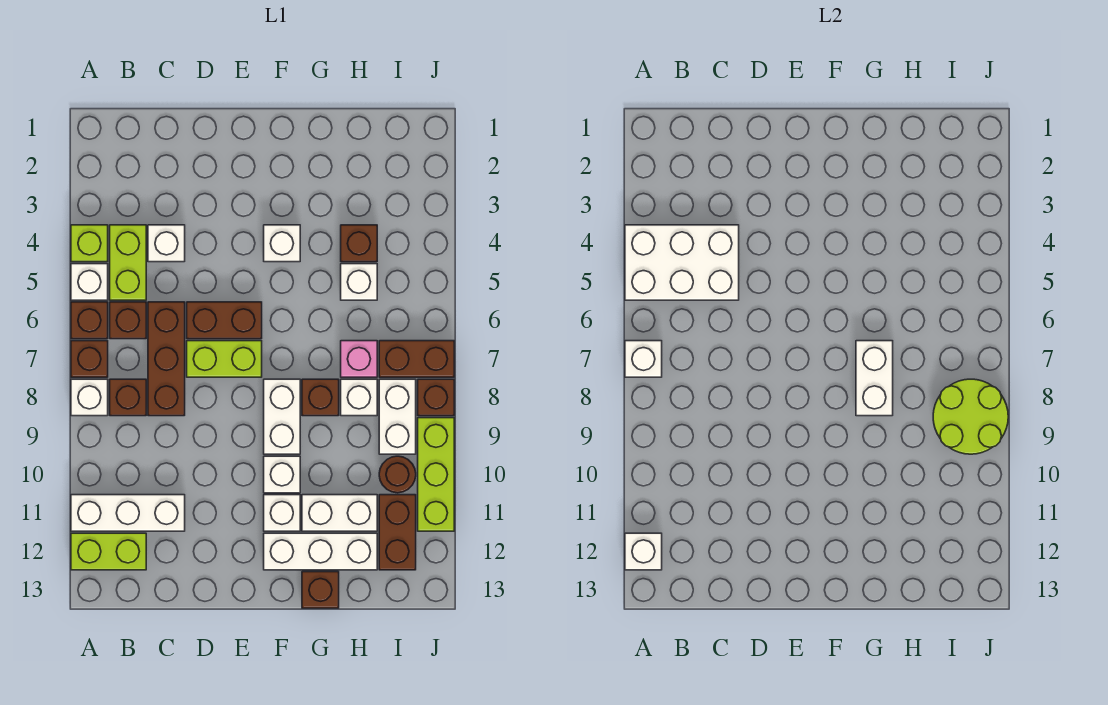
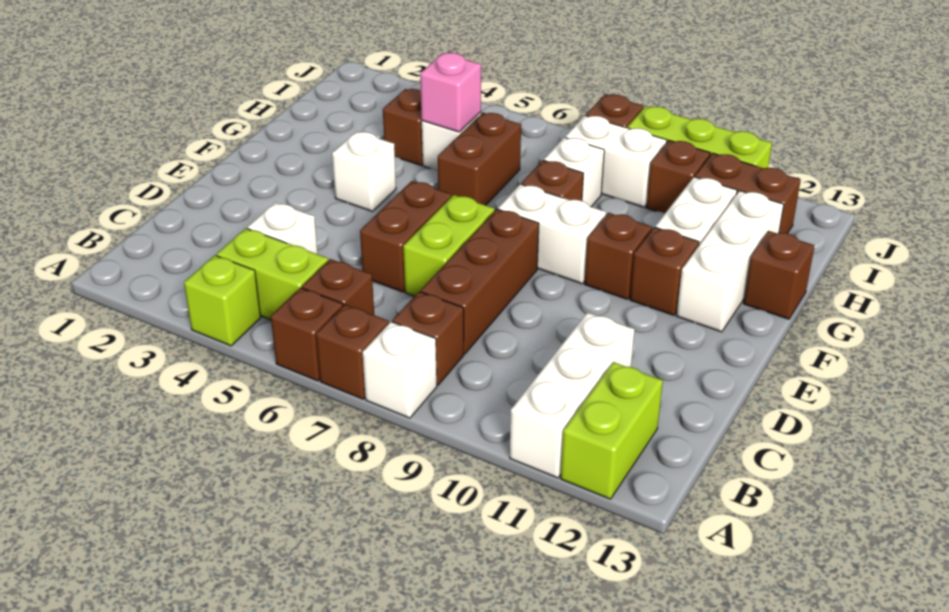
white brick A4:C5 level 2 -> none
white brick A5 level 1 -> none
white brick A7 level 2 -> none
white brick A12 level 2 -> none
brown brick C6:C8 level 1 -> brown brick C8:E8 level 1
white brick F10 level 1 -> brown brick F10 level 1
white brick F11 level 1 -> brown brick F11 level 1
white brick G7:G8 level 2 -> none
pink brick H7 level 1 -> pink brick H5 level 2
brown brick I7:J7 level 1 -> brown brick G6:H6 level 1
lime round brick I8:J9 level 2 -> none
brown round brick I10 level 1 -> brown brick I10 level 1

